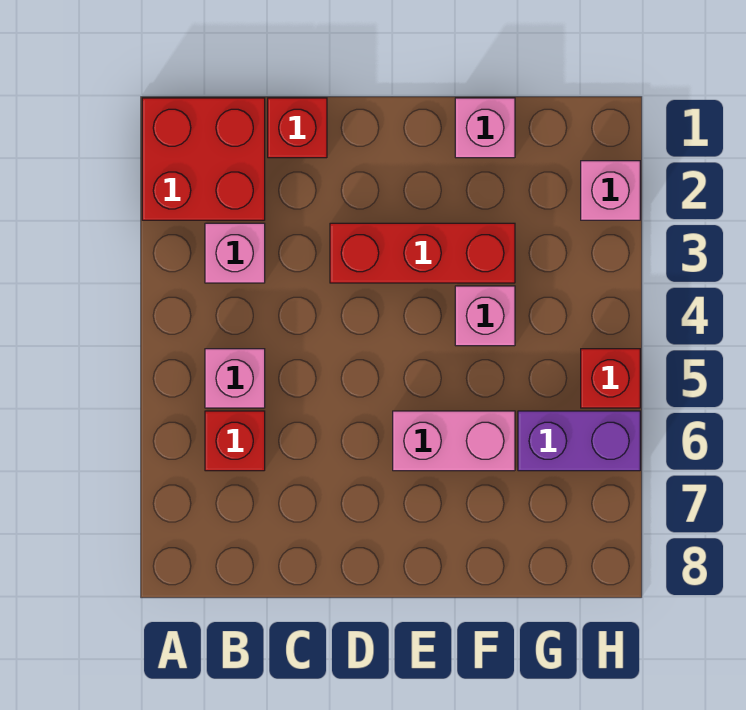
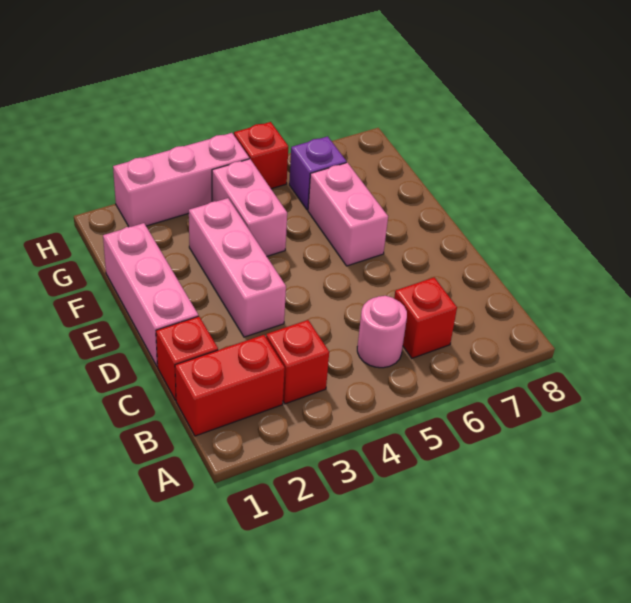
red brick A1:B2 level 1 -> red brick B1:B2 level 1
pink brick B3 level 1 -> red brick B3 level 1
pink brick B5 level 1 -> pink round brick B5 level 1
red brick D3:F3 level 1 -> pink brick D3:F3 level 1
pink brick F1 level 1 -> pink brick D1:F1 level 1
pink brick F4 level 1 -> pink brick F4:G4 level 1
purple brick G6:H6 level 1 -> purple brick G6 level 1
pink brick H2 level 1 -> pink brick H2:H4 level 1

